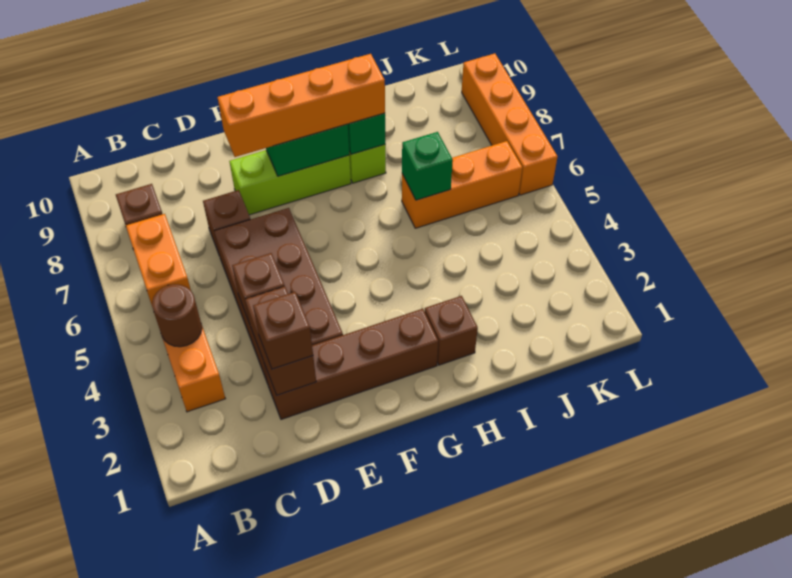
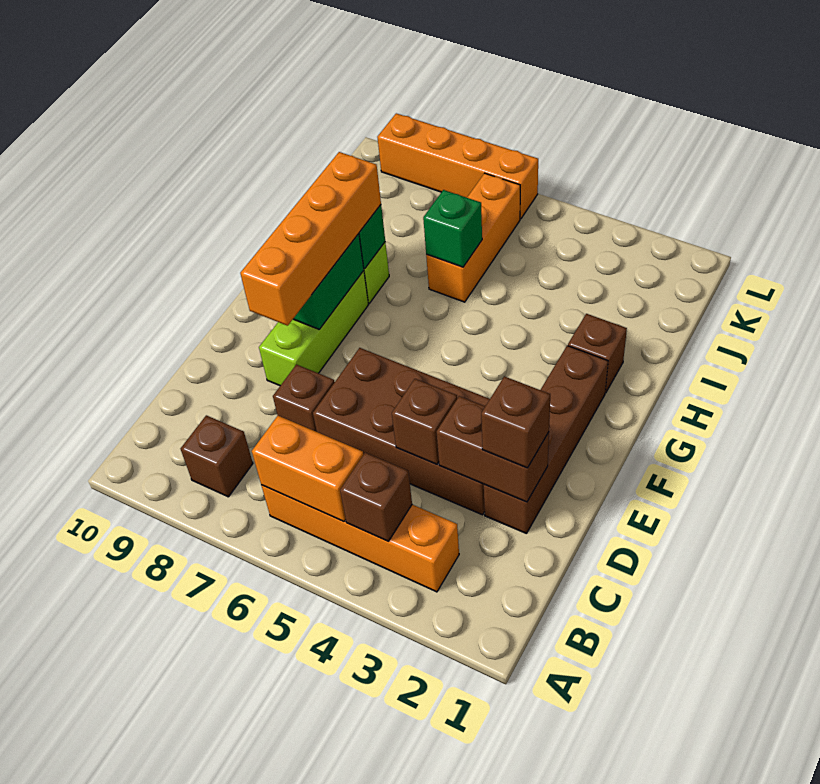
brown round brick B4 level 2 -> brown brick B4 level 2

